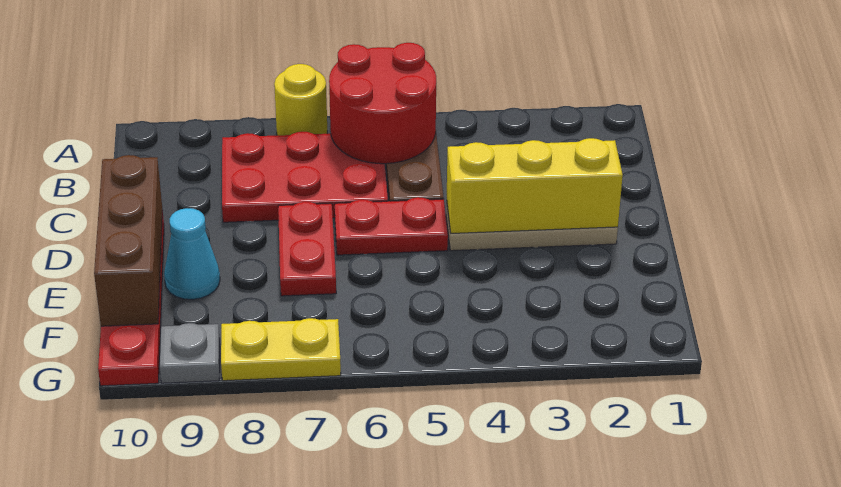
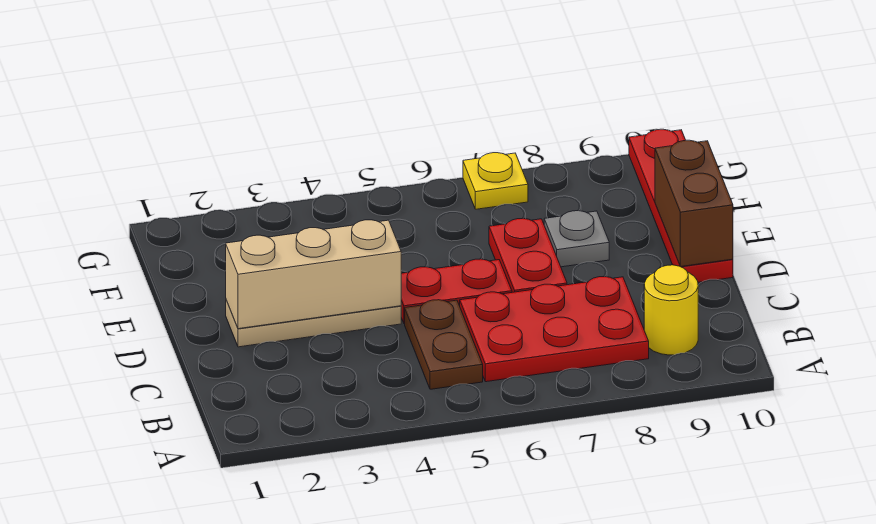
red round brick A5:B6 level 2 -> none
yellow round brick A7 level 1 -> yellow round brick B9 level 1
yellow brick D2:D4 level 2 -> tan brick D2:D4 level 2
brown brick D10:F10 level 2 -> brown brick D10:E10 level 2
cyan cone E9 level 1 -> none
yellow plate G7:G8 level 1 -> yellow plate G7 level 1
grey plate G9 level 1 -> grey plate E8 level 1

